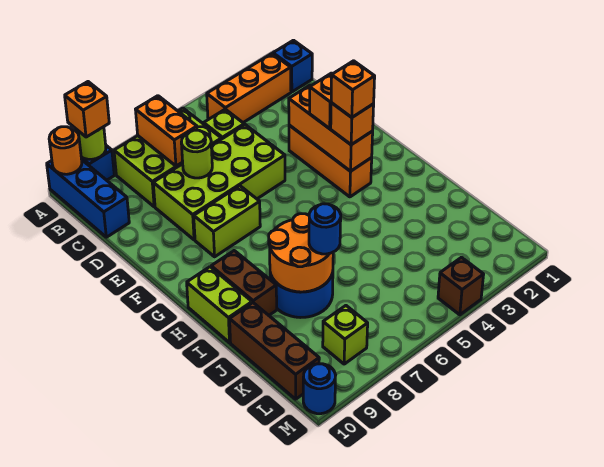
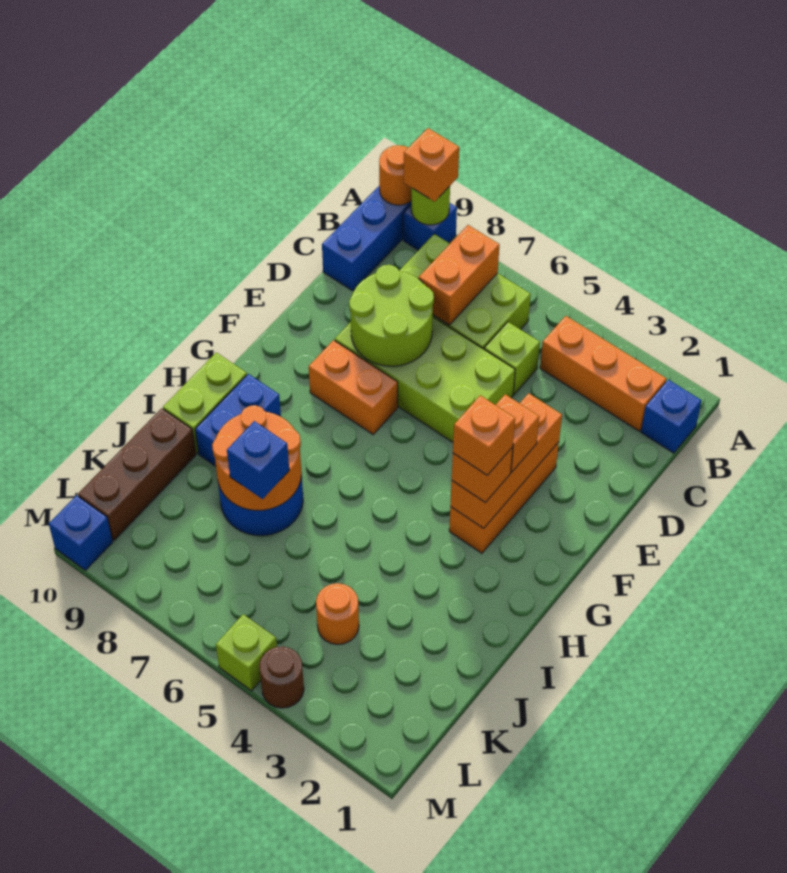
lime round brick D7 level 2 -> lime round brick D7:E8 level 2
lime brick F7:F8 level 1 -> orange brick F7:F8 level 1
brown brick H9:I9 level 1 -> blue brick H9:I9 level 1
blue round brick J7 level 3 -> blue brick J7 level 3
none -> orange round brick K4 level 1
lime brick L8 level 1 -> lime brick M5 level 1
brown brick M4 level 1 -> brown round brick M4 level 1
blue round brick M10 level 1 -> blue brick M10 level 1

